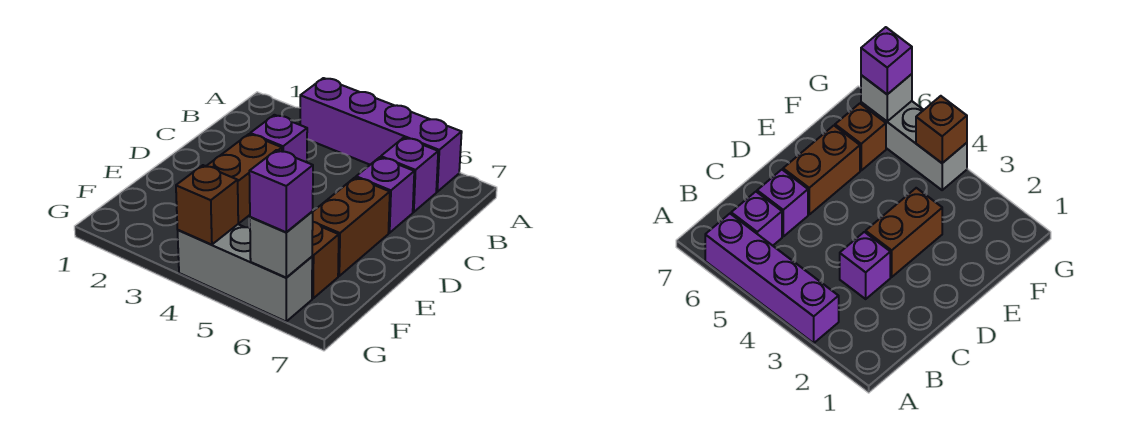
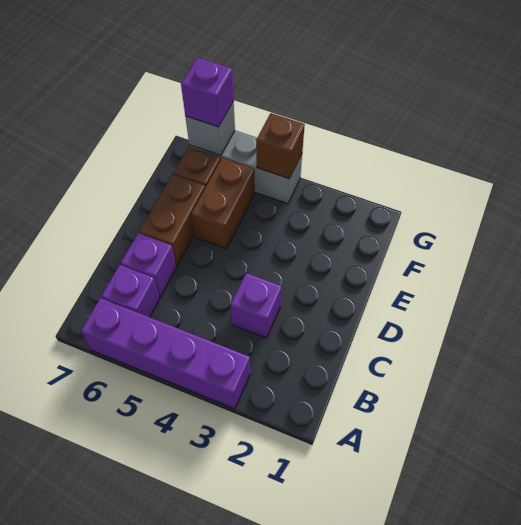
brown brick D3:E3 level 1 -> brown brick E5:F5 level 1

